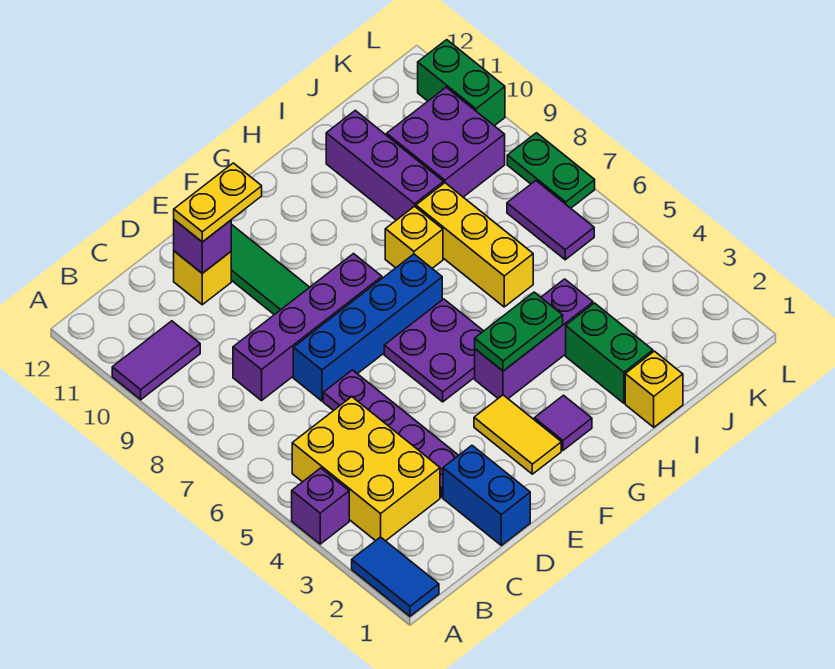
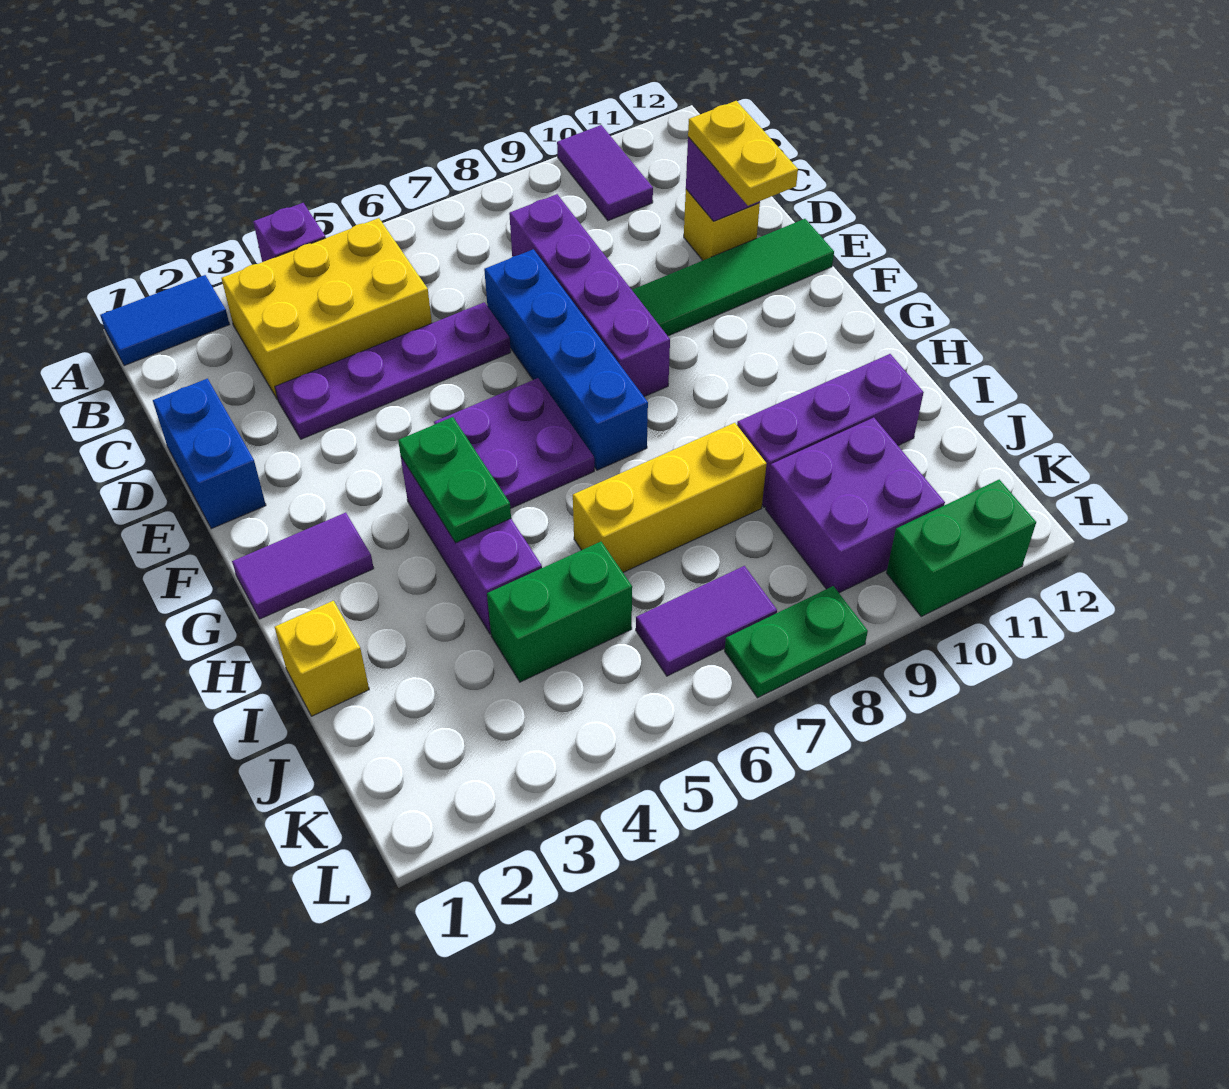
blue brick D1:D2 level 1 -> blue brick D1:E1 level 1
yellow tile F2:F3 level 1 -> none
purple tile G2 level 1 -> purple tile G1:G2 level 1
yellow brick H8 level 1 -> none
green brick I2:I3 level 1 -> green brick J4:J5 level 1

